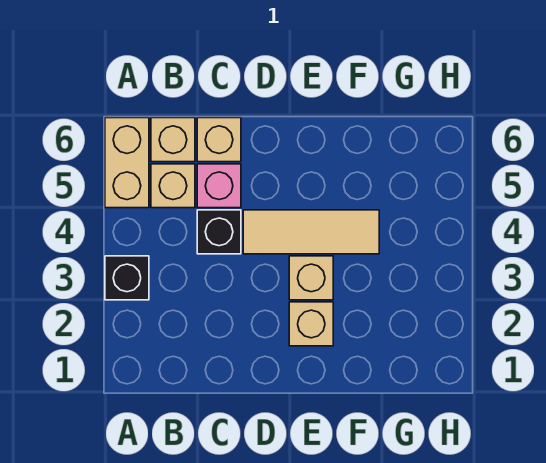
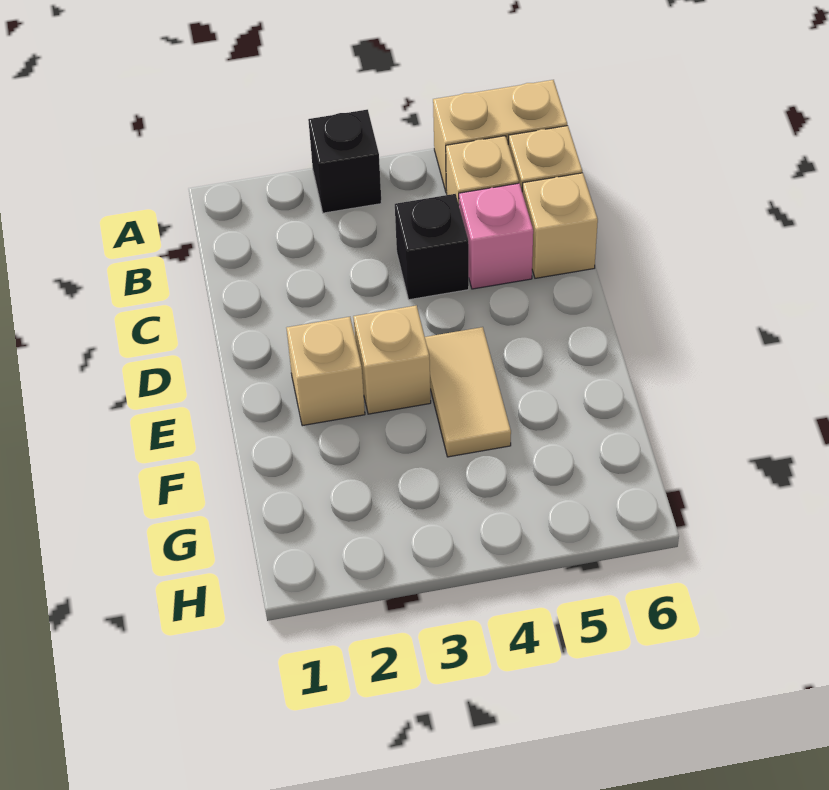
tan tile D4:F4 level 1 -> tan tile E4:F4 level 1

